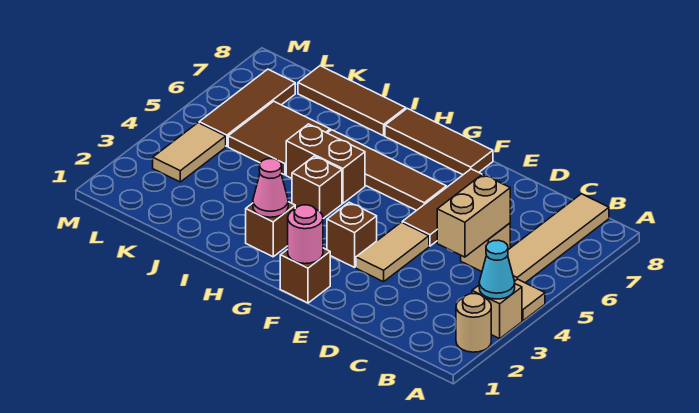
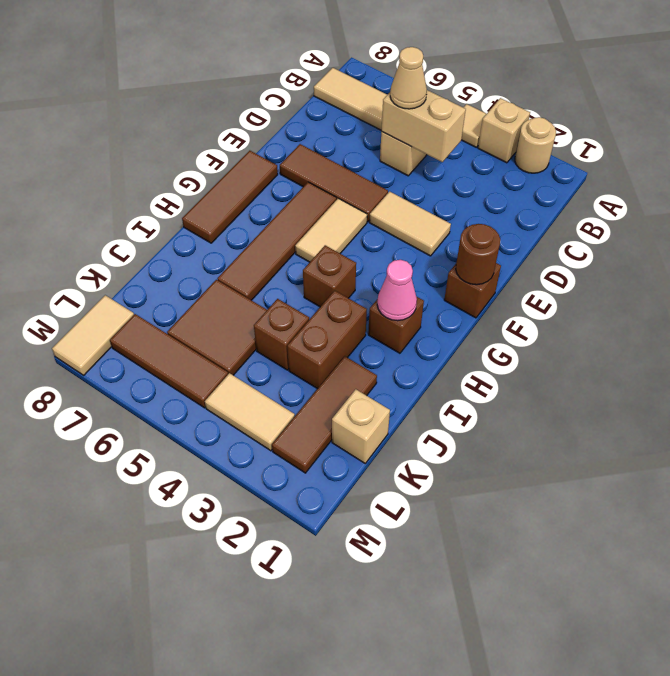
cyan cone A3 level 2 -> none
none -> tan cone C5 level 3
pink round brick F1 level 2 -> brown round brick F1 level 2
brown brick F3 level 1 -> brown brick J4 level 1
none -> tan tile F5:G5 level 1
brown brick H5:I5 level 1 -> brown brick I3:J3 level 1
brown tile I8:K8 level 1 -> brown tile J2:L2 level 1
none -> tan brick K1 level 1
none -> tan tile L8:M8 level 1

